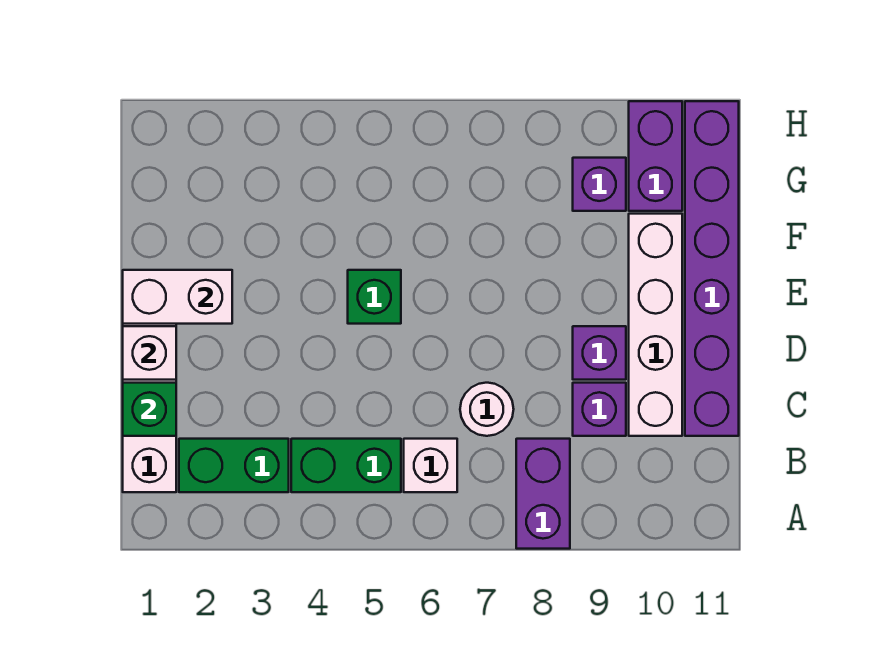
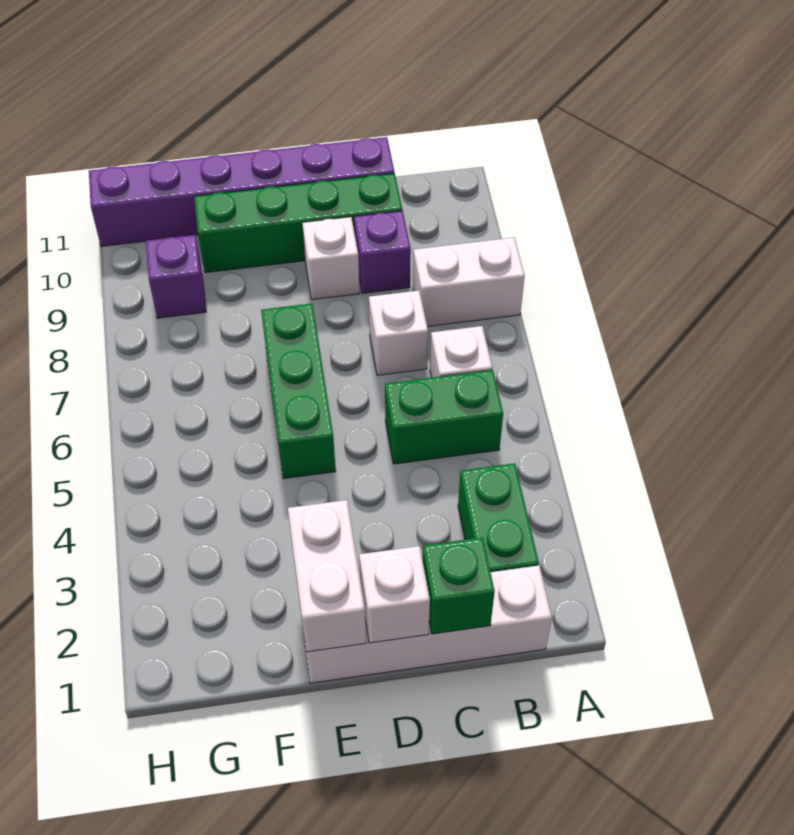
purple brick A8:B8 level 1 -> white brick A8:B8 level 1
green brick B4:B5 level 1 -> green brick B5:C5 level 1
white round brick C7 level 1 -> white brick C7 level 1
white brick C10:F10 level 1 -> green brick C10:F10 level 1
purple brick D9 level 1 -> white brick D9 level 1
green brick E5 level 1 -> green brick E5:E7 level 1
purple brick G10:H10 level 1 -> none

